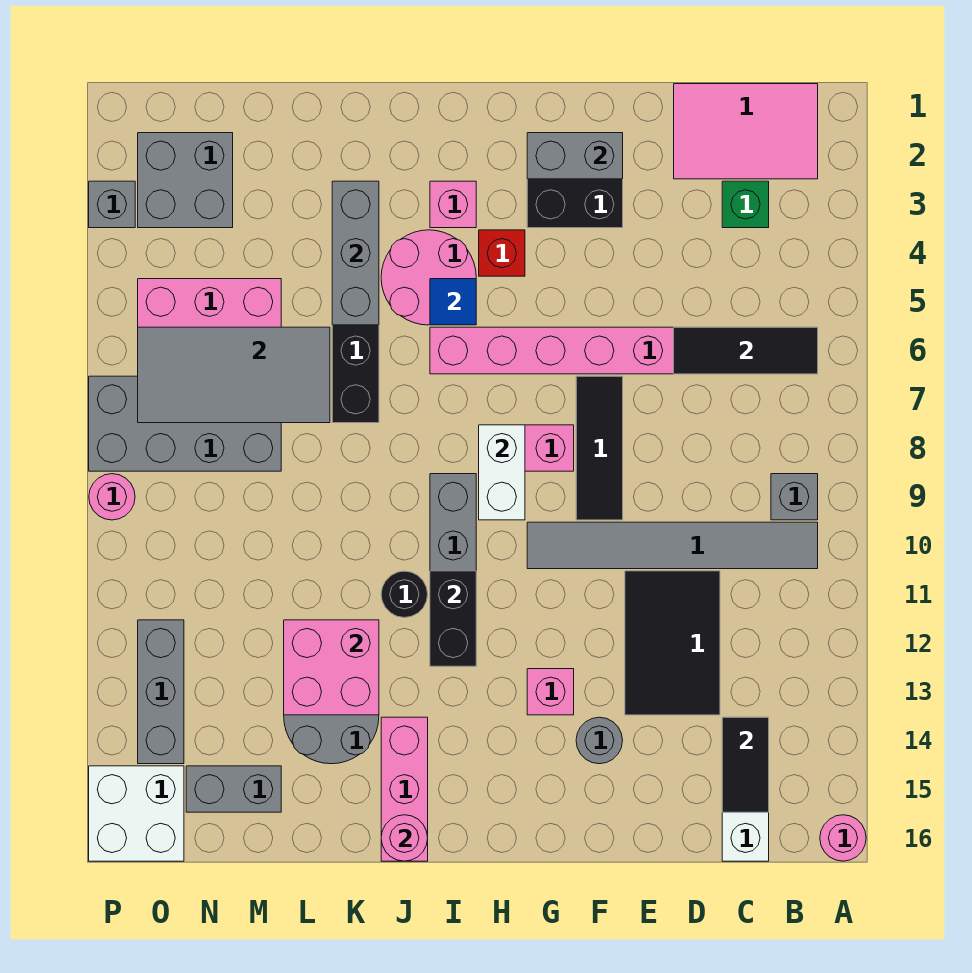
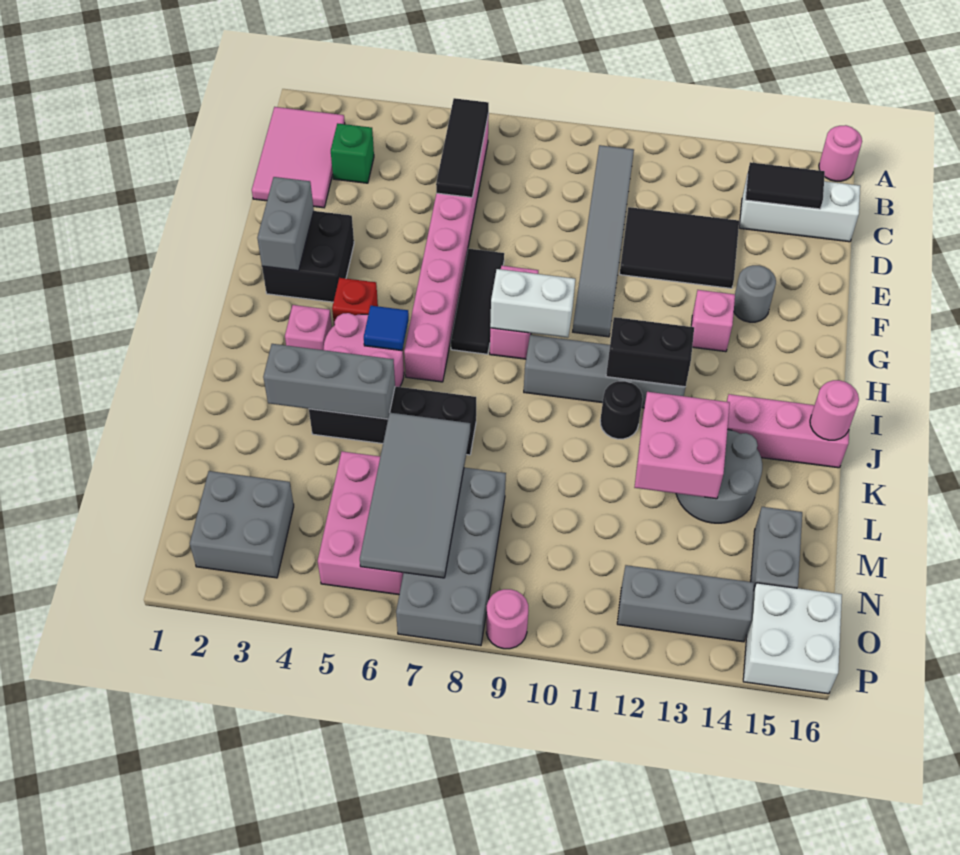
grey brick B9 level 1 -> none
black tile F7:F9 level 1 -> black tile F7:H7 level 1
grey brick P3 level 1 -> none

